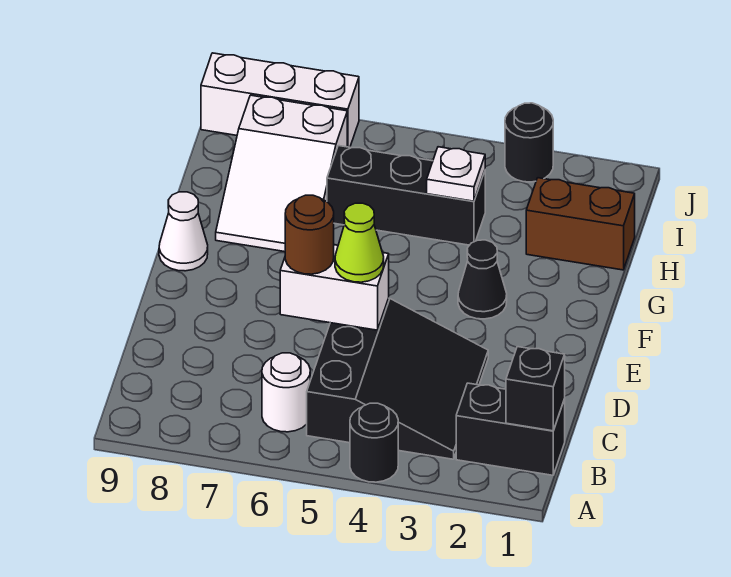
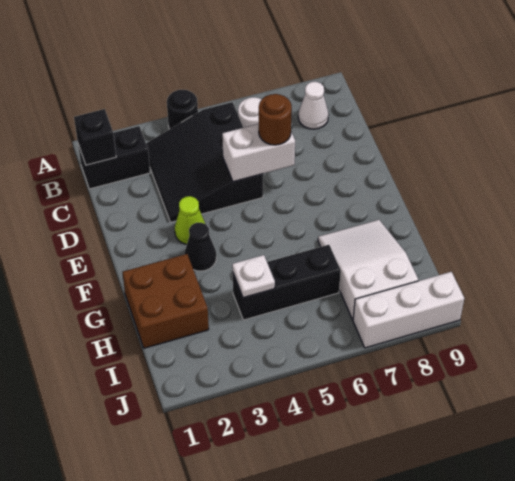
lime cone D5 level 3 -> lime cone E3 level 1
white cone F9 level 1 -> white cone B8 level 1
brown brick H1:H2 level 1 -> brown brick G1:H2 level 1
black round brick J3 level 1 -> none

